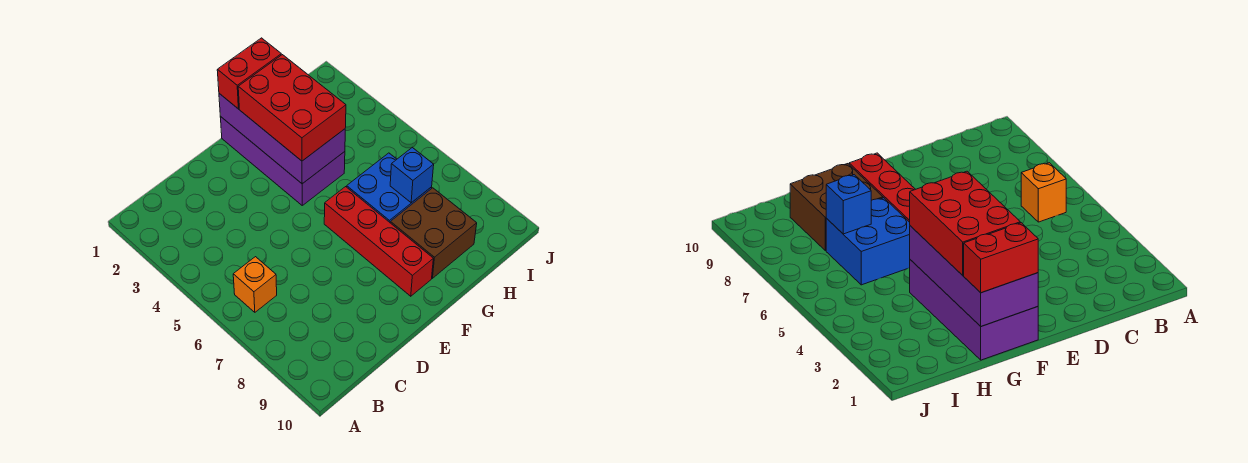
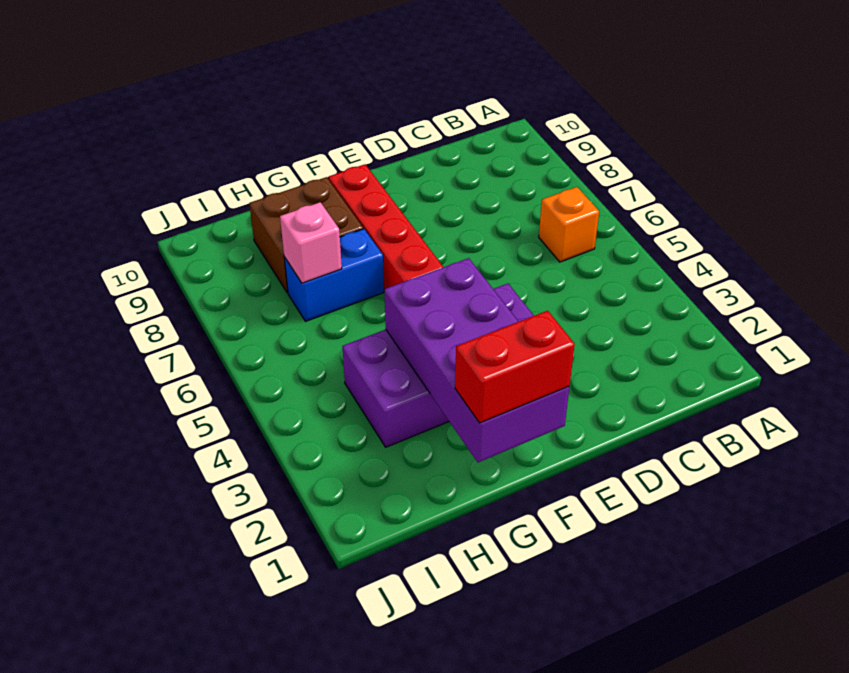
purple brick F1:G4 level 1 -> purple brick E3:H4 level 1
red brick F2:G4 level 3 -> none
blue brick G6:H7 level 1 -> blue brick G7:H7 level 1
blue brick H7 level 2 -> pink brick H7 level 2

